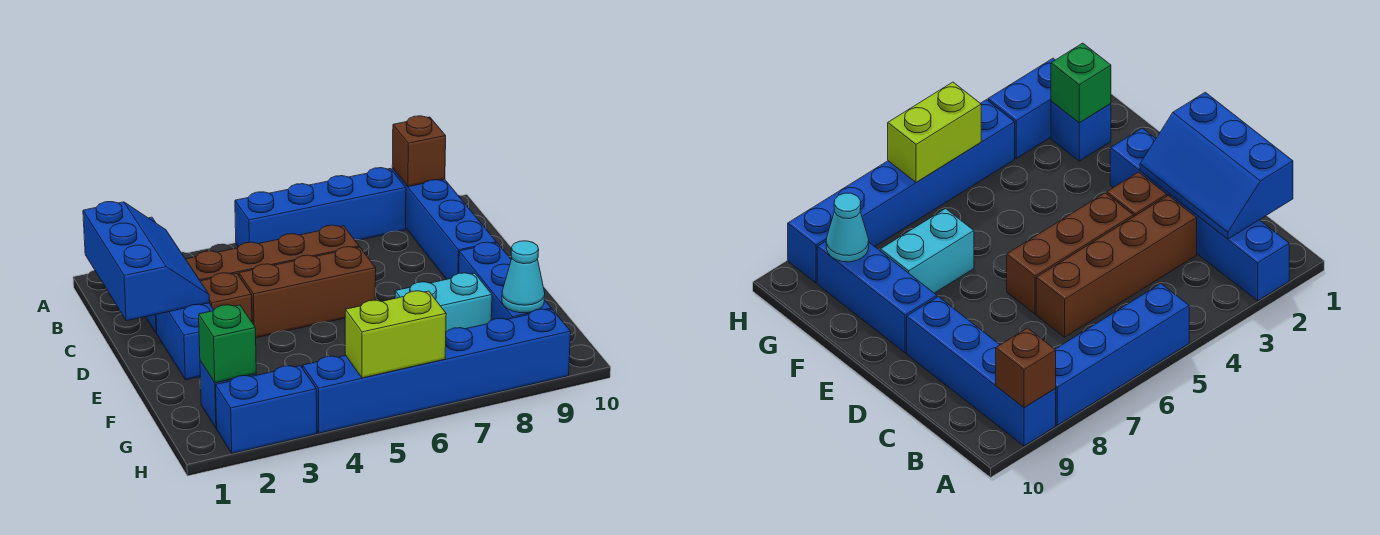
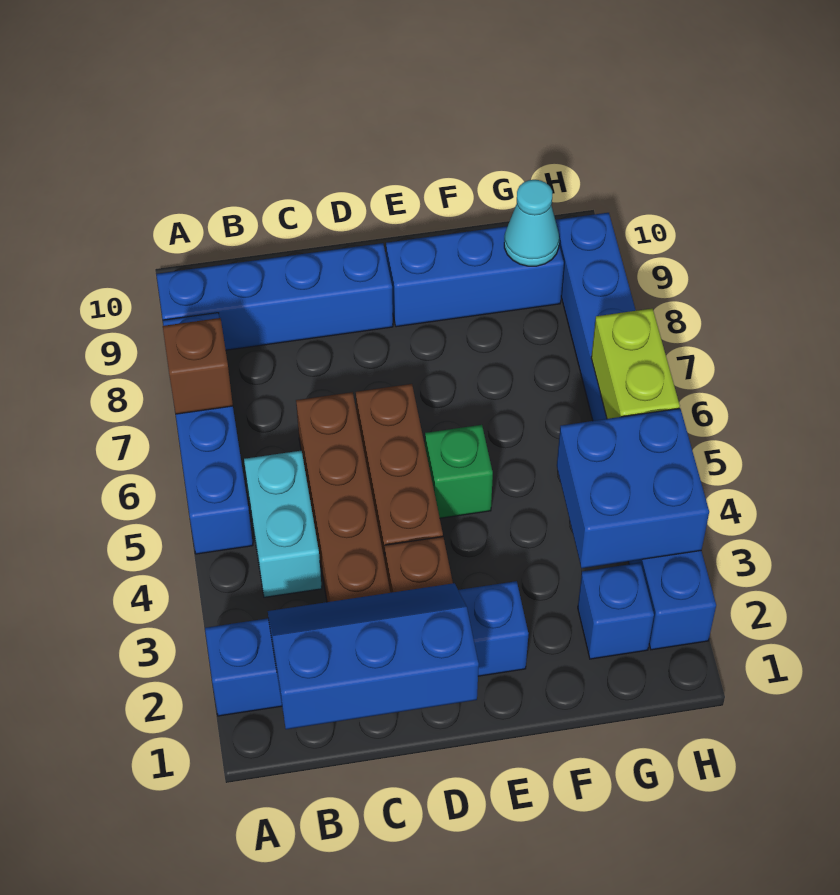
brown brick A9 level 2 -> brown brick A7 level 2
cyan brick F7:F8 level 1 -> cyan brick B4:B5 level 1
green brick G2 level 2 -> green brick E5 level 1
none -> blue brick G3:H4 level 2

